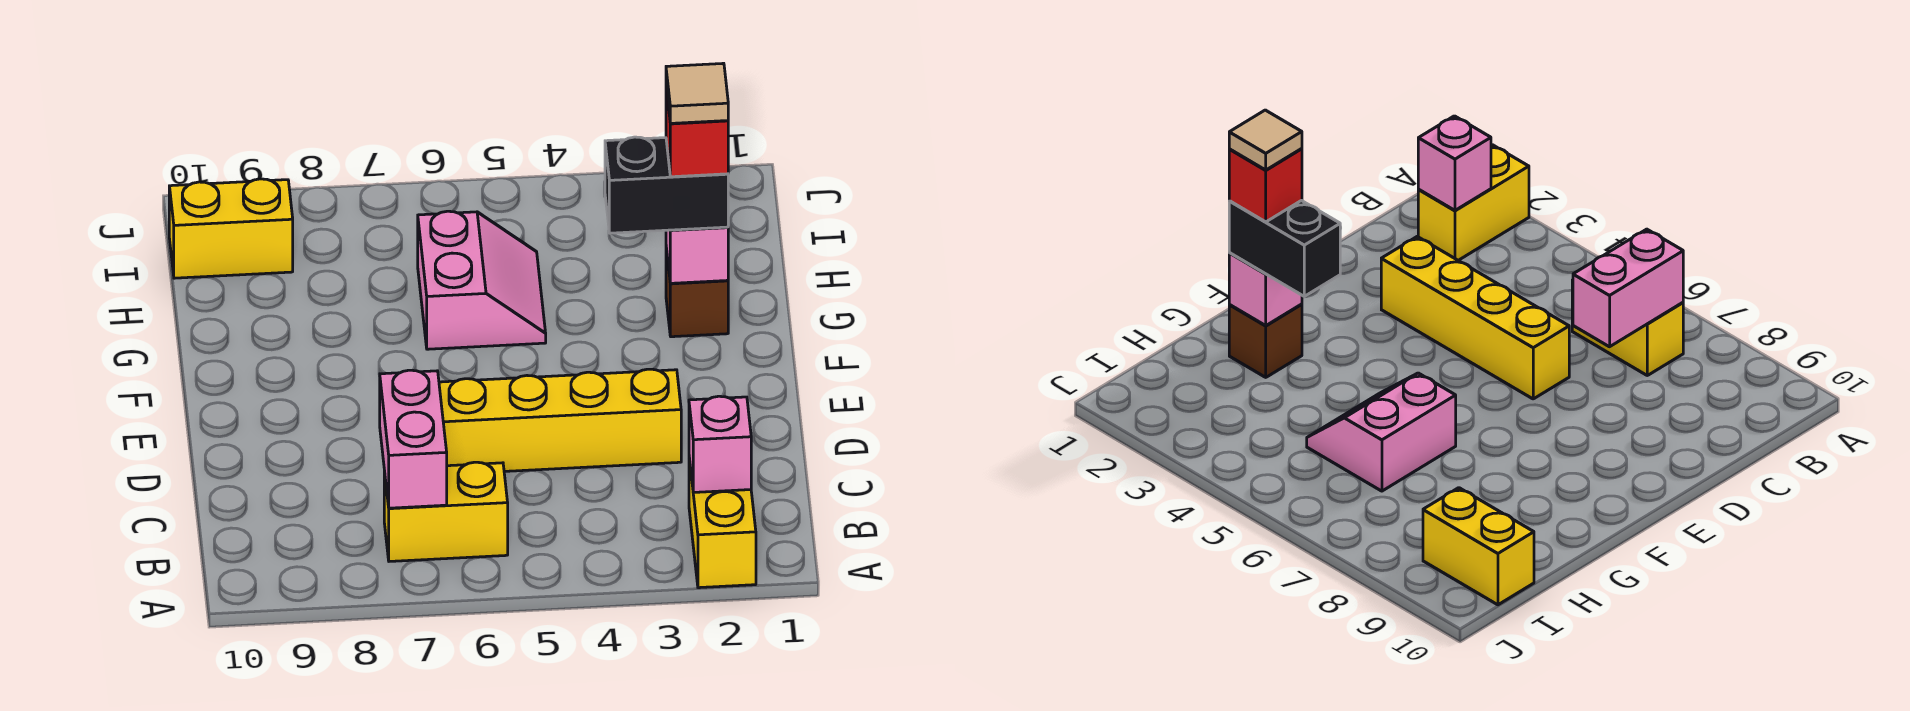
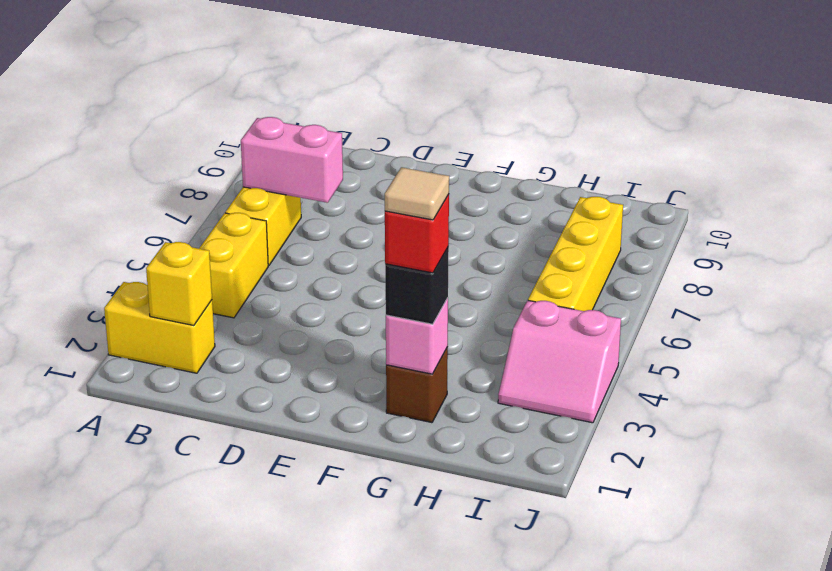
pink brick B2 level 2 -> yellow brick B2 level 2
yellow brick D3:D6 level 1 -> yellow brick I5:I8 level 1
black brick G2:G3 level 3 -> black brick G2 level 3
pink slope G5:H6 level 1 top 6 -> pink slope I3:J4 level 1 top 4
yellow brick I9:I10 level 1 -> yellow brick B4:B5 level 1

